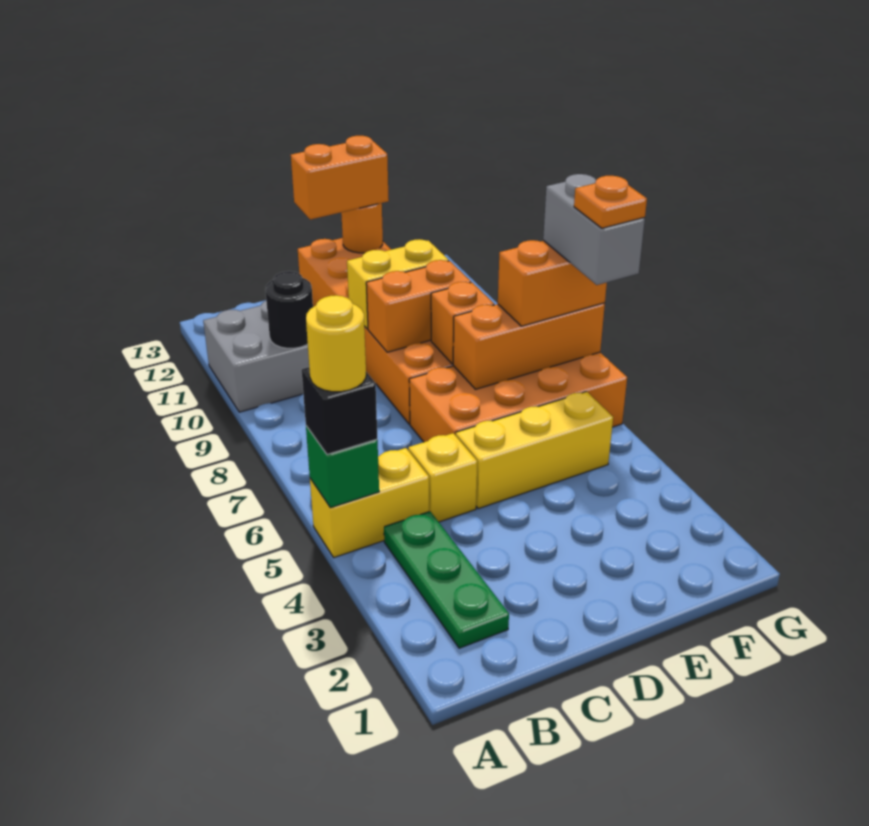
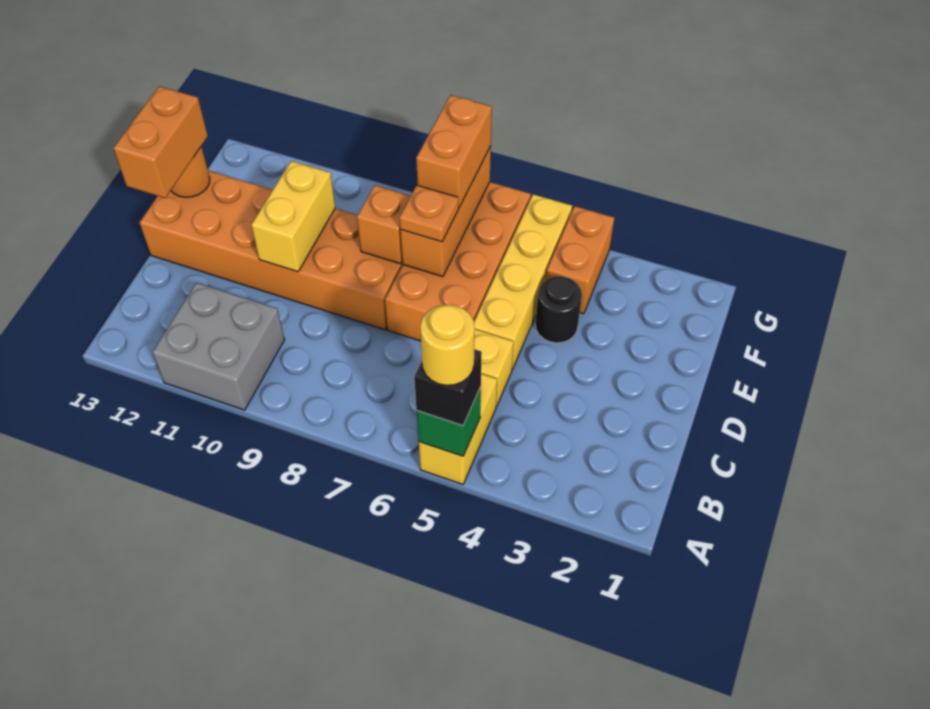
green plate B2:B4 level 1 -> none
black round brick B10 level 2 -> black round brick E4 level 1
yellow brick D5:F5 level 1 -> yellow brick D5:G5 level 1
orange brick D9:E9 level 2 -> orange brick F4:G4 level 1
grey brick G6:G7 level 4 -> none
orange plate G6 level 5 -> orange plate E7 level 3

